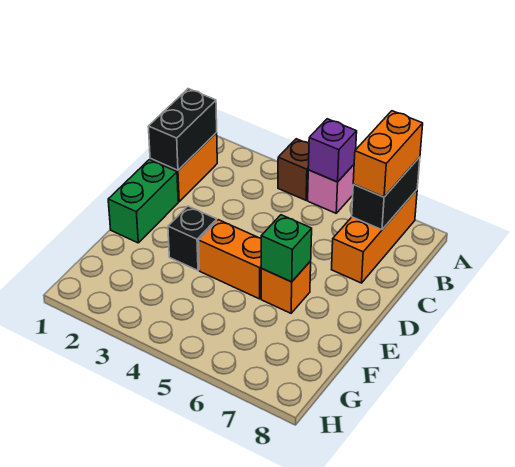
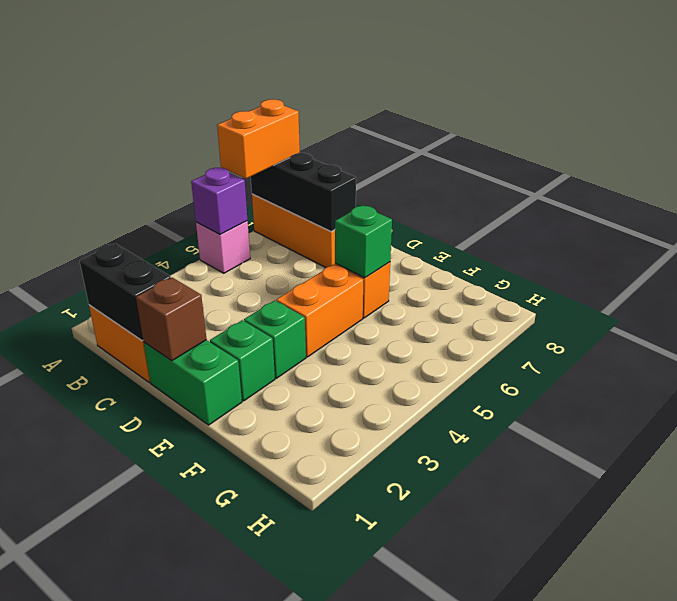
brown brick A4 level 1 -> brown brick D1 level 2
black brick A7:B7 level 2 -> black brick A7:C7 level 2
orange brick A7:B7 level 3 -> orange brick A6:A7 level 3
none -> green brick E2 level 1
black brick E3 level 1 -> green brick E3 level 1

